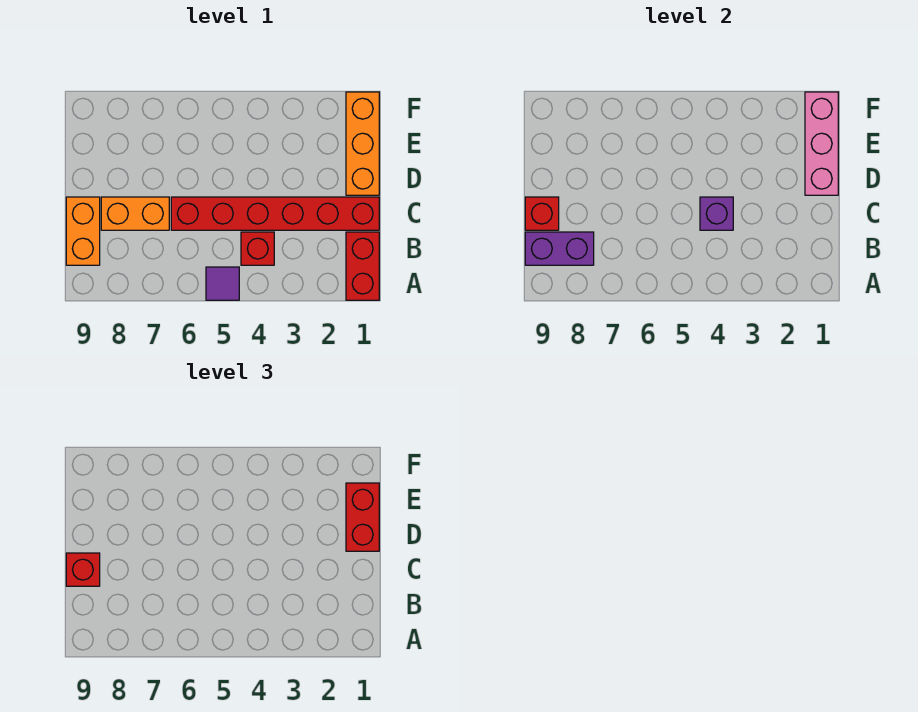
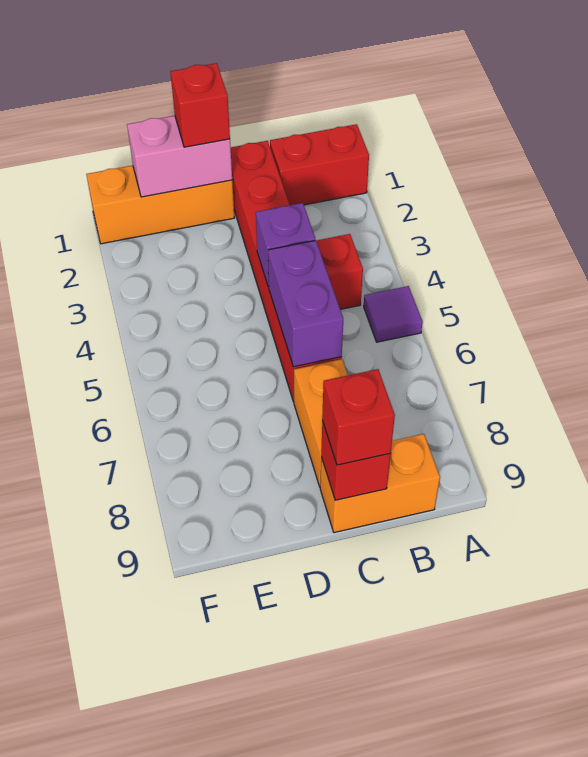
purple brick B8:B9 level 2 -> purple brick C5:C6 level 2
pink brick D1:F1 level 2 -> pink brick D1:E1 level 2
red brick D1:E1 level 3 -> red brick D1 level 3

